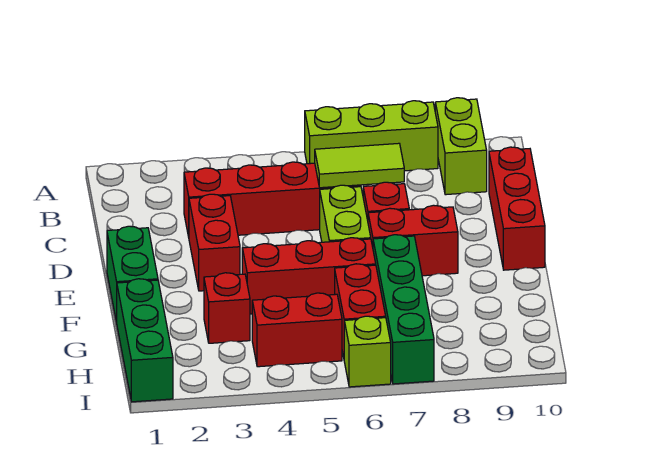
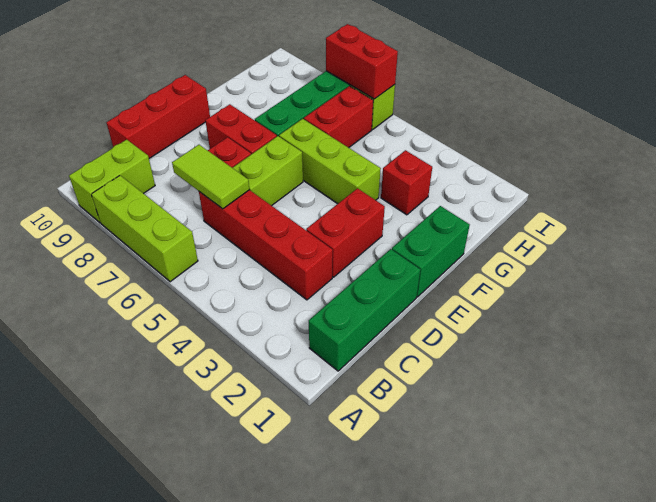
red brick F4:F6 level 1 -> lime brick F4:F6 level 1
green brick G1:I1 level 1 -> green brick B1:D1 level 1
red brick H4:H5 level 1 -> red brick I6:I7 level 2

